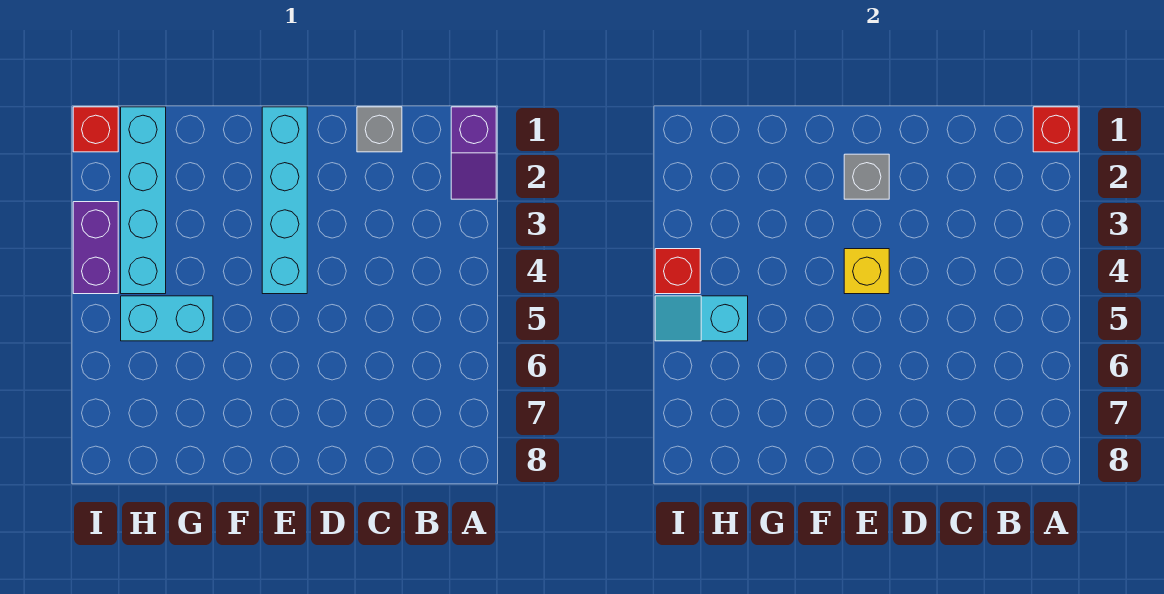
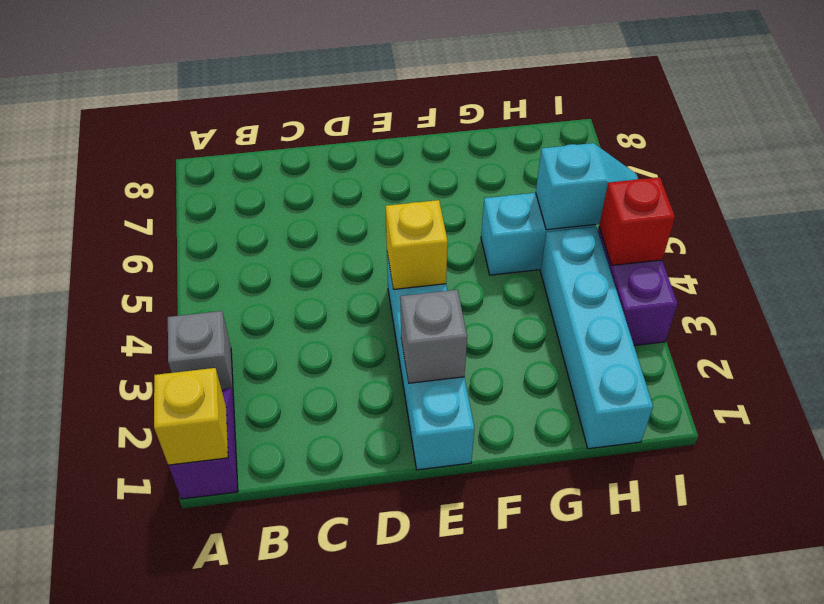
red brick A1 level 2 -> yellow brick A1 level 2
grey brick C1 level 1 -> grey brick A3 level 1
red brick I1 level 1 -> none

